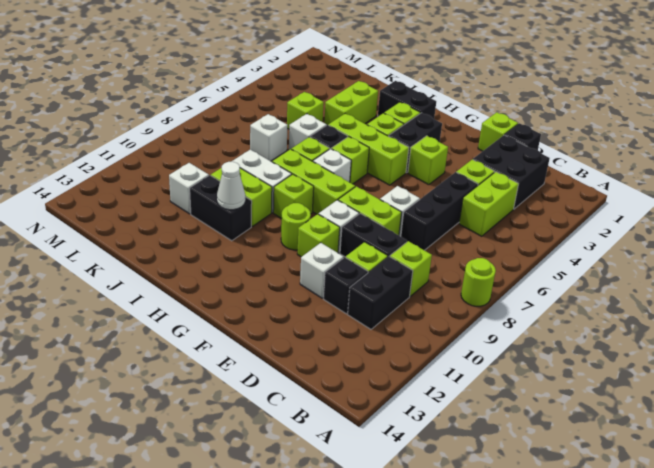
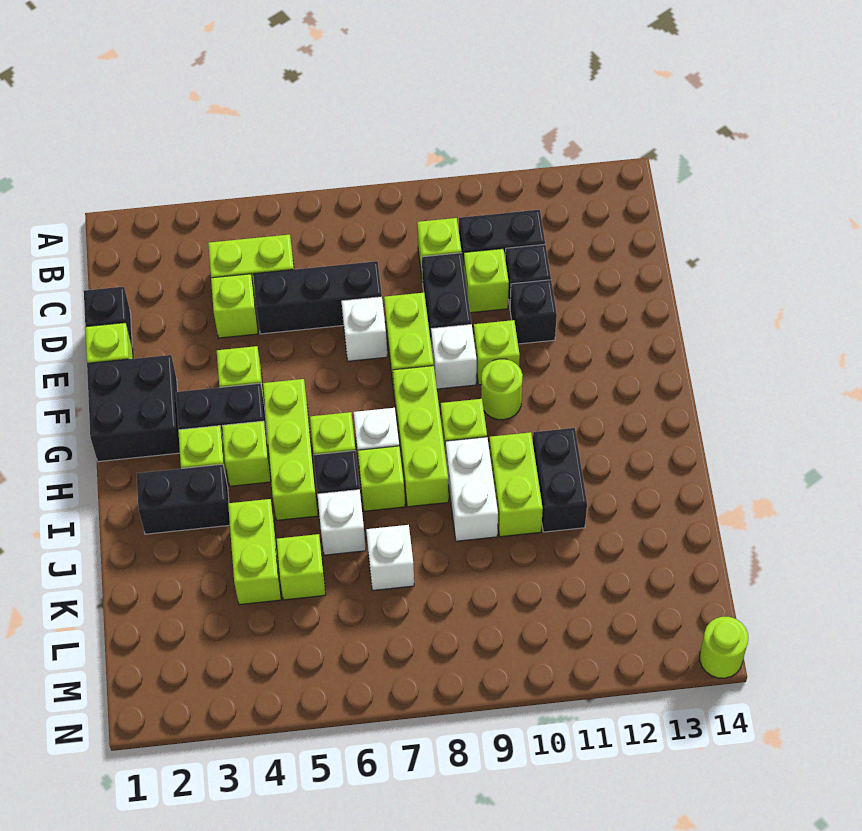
lime round brick A8 level 1 -> lime round brick N14 level 1
black brick C2:D3 level 1 -> black brick F1:G2 level 1
white brick E11 level 1 -> black brick E11 level 1
black brick H2:I2 level 1 -> black brick I2:I3 level 1
white cone I11 level 2 -> none
lime brick J3:J4 level 1 -> lime brick J4:K4 level 1
white brick K11 level 1 -> none

